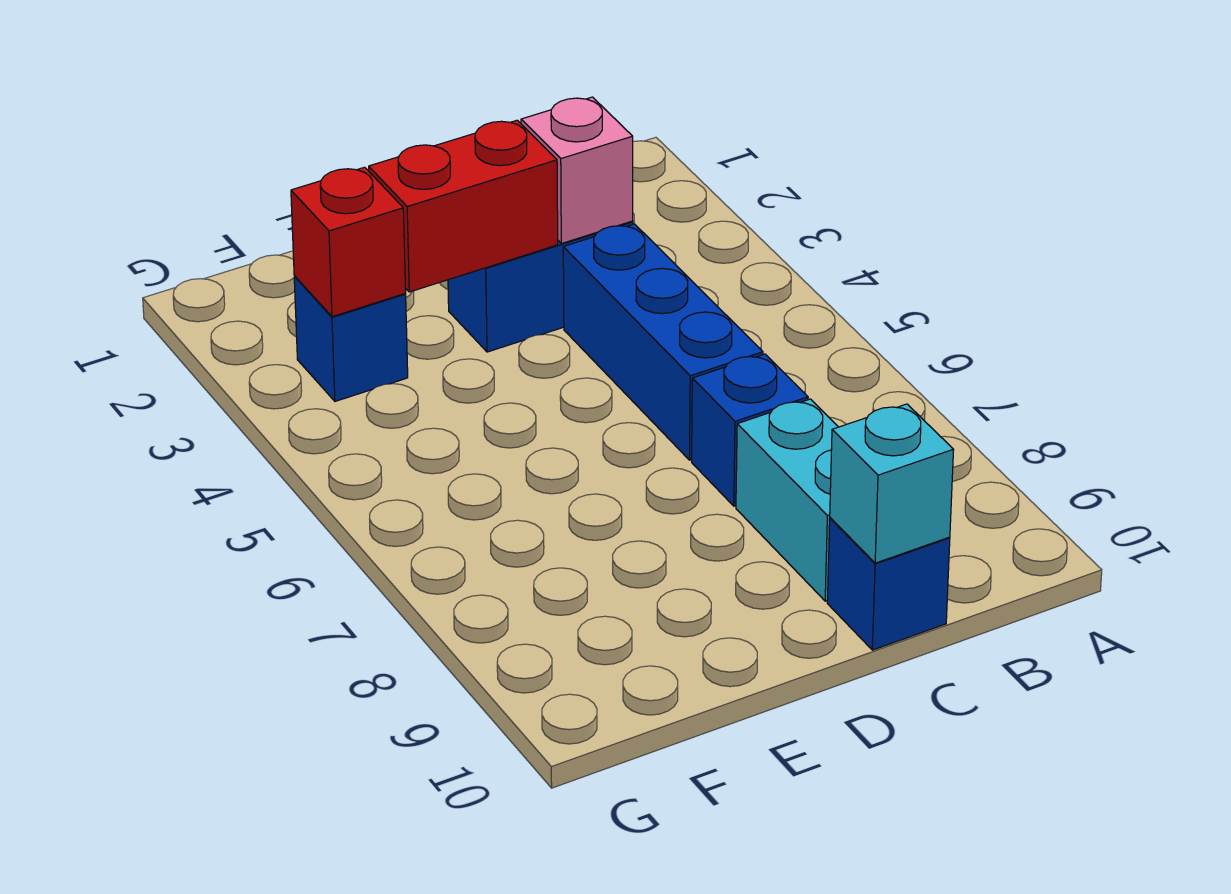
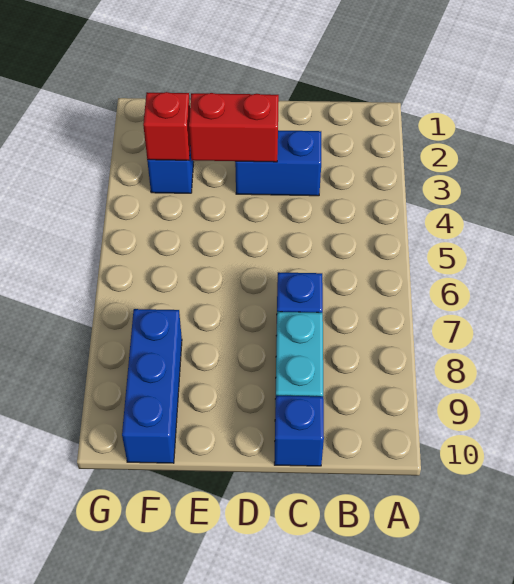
pink brick C3 level 2 -> none
blue brick C4:C6 level 1 -> blue brick F8:F10 level 1
cyan brick C10 level 2 -> none

